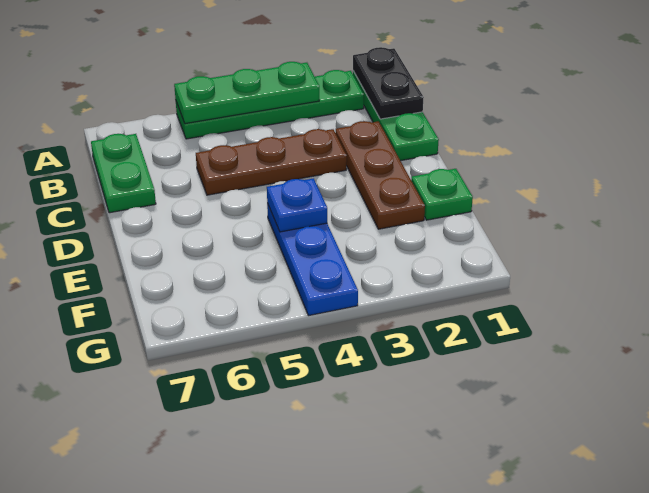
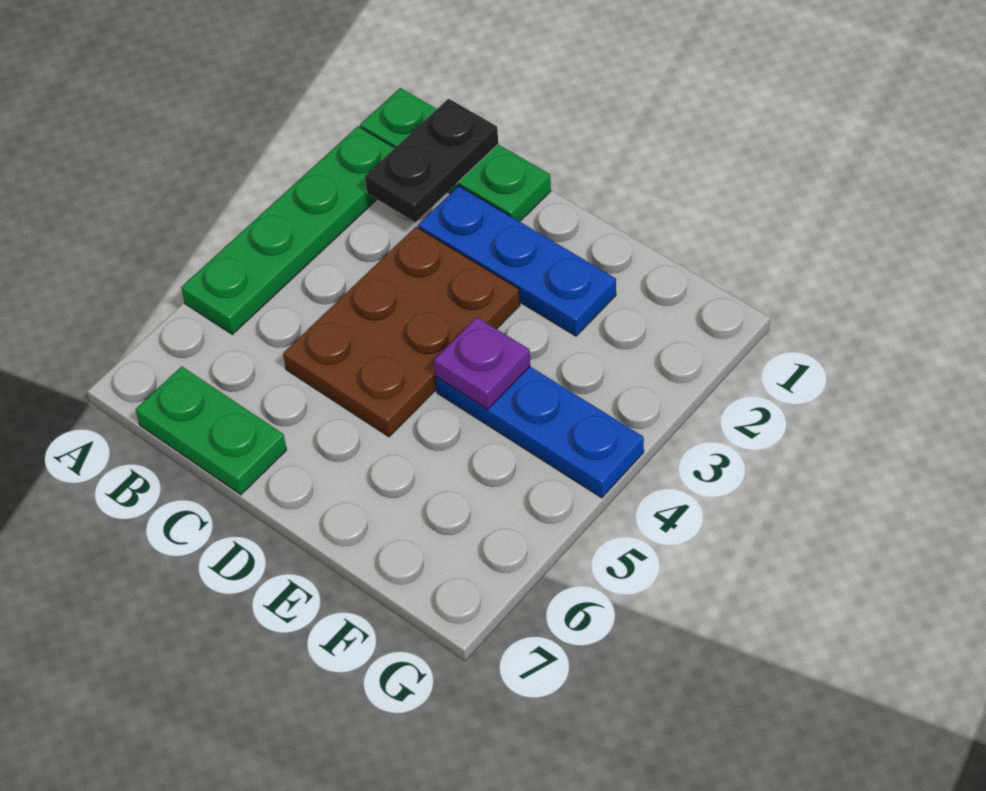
black plate A1:B1 level 2 -> black plate B1:B2 level 2
green plate A3:A5 level 2 -> none
brown plate C2:E2 level 1 -> blue plate C2:E2 level 1
brown plate C3:C5 level 1 -> brown plate C3:D5 level 1
green plate E1 level 1 -> none
blue plate E4 level 2 -> purple plate E4 level 2

